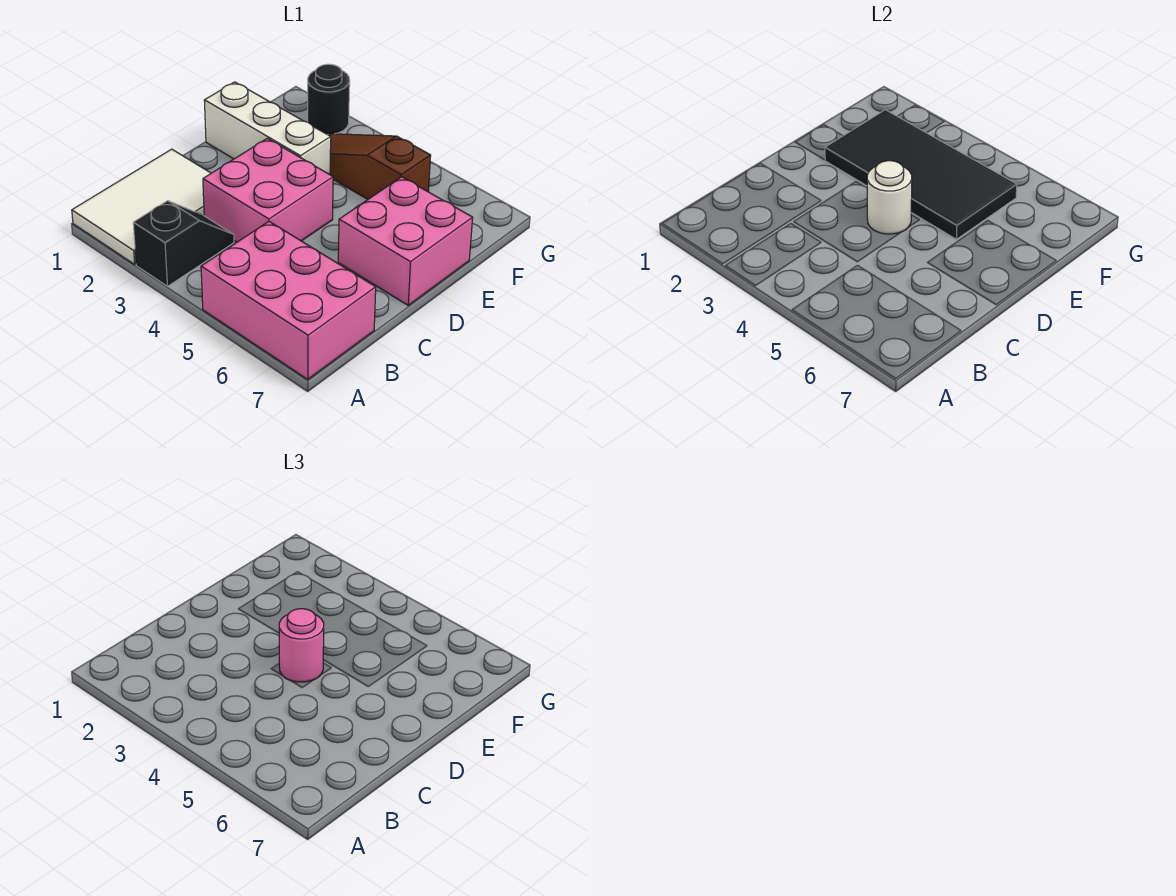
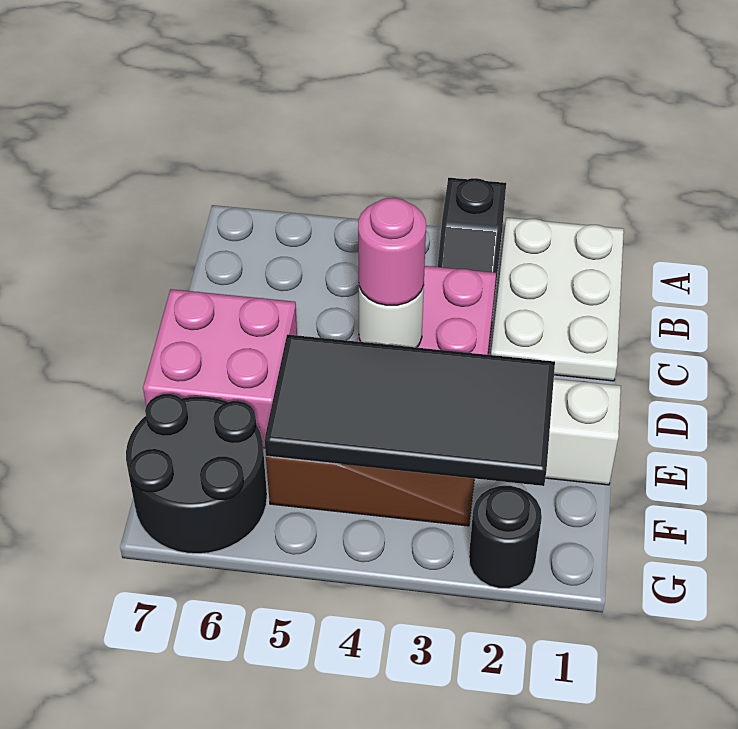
white tile A1:C2 level 1 -> white plate A1:C2 level 1
pink brick A5:B7 level 1 -> none
none -> black round brick F6:G7 level 1

